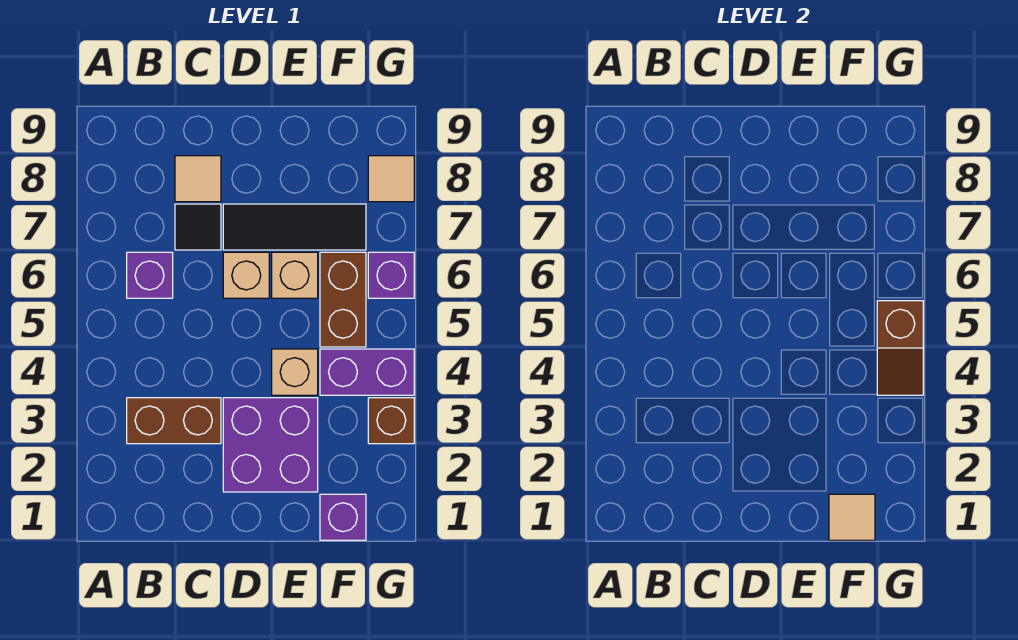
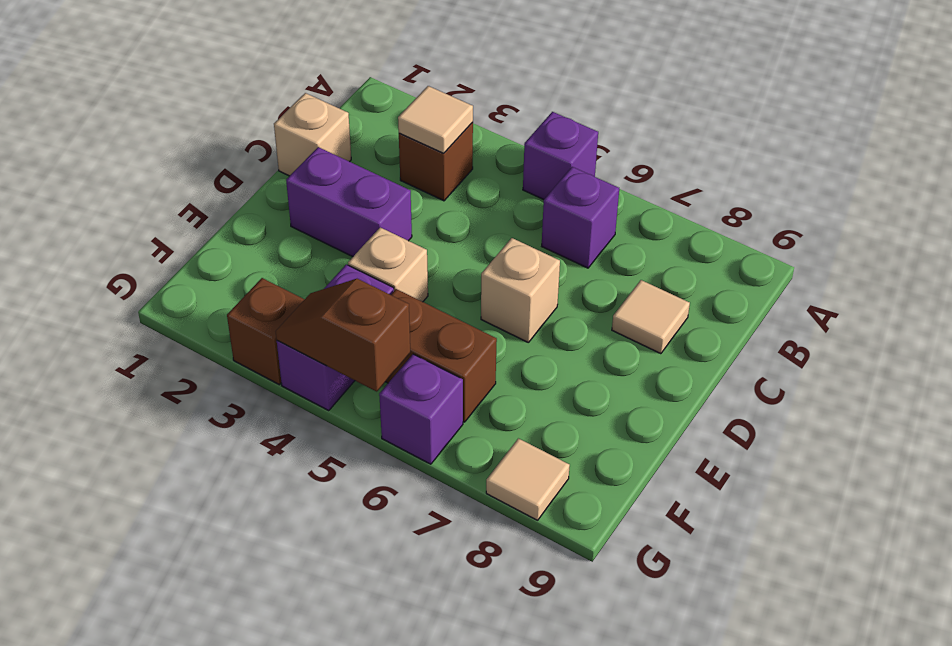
brown brick B3:C3 level 1 -> brown brick B3 level 1
black tile C7 level 1 -> none
purple brick D2:E3 level 1 -> purple brick D2:D3 level 1
black tile D7:F7 level 1 -> none
tan brick E6 level 1 -> tan brick C1 level 1
purple brick F1 level 1 -> purple brick A5 level 1
tan tile F1 level 2 -> tan tile B3 level 2

